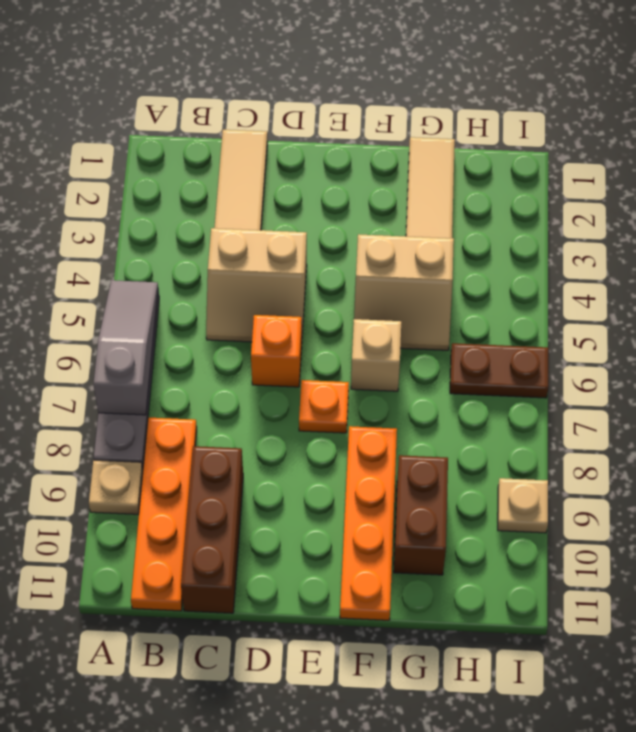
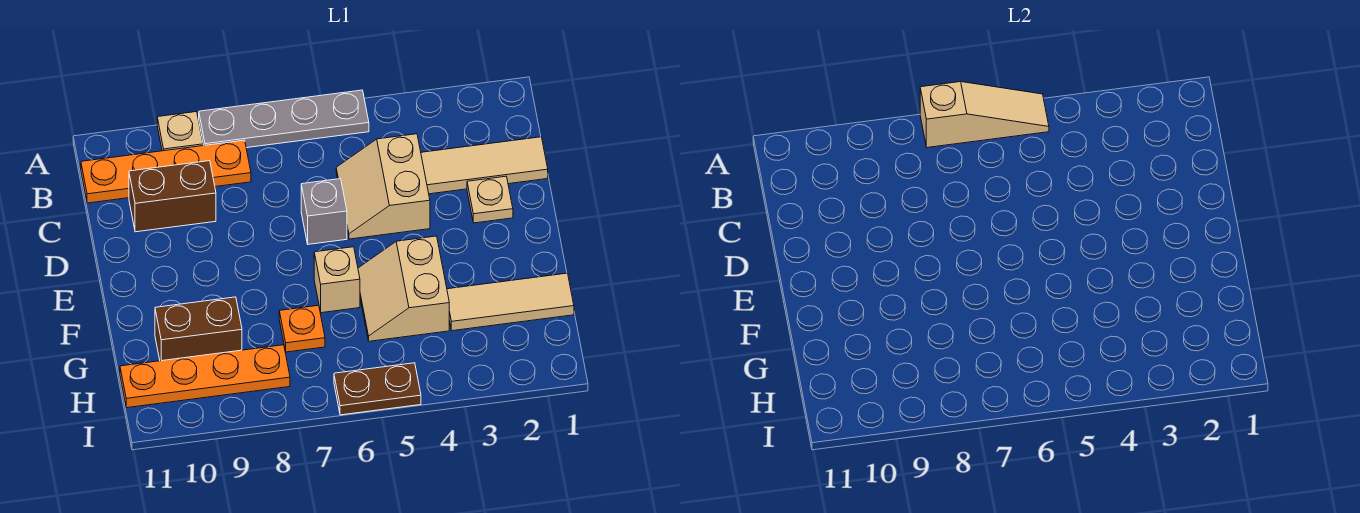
grey slope A5:A7 level 2 top 7 -> tan slope A5:A7 level 2 top 7
brown brick C9:C11 level 1 -> brown brick C9:C10 level 1
orange brick D6 level 1 -> grey brick D6 level 1
orange plate E7 level 1 -> orange plate G7 level 1
orange plate F8:F11 level 1 -> orange plate H8:H11 level 1
brown plate H6:I6 level 1 -> brown plate I5:I6 level 1
tan plate I9 level 1 -> tan plate D2 level 1

